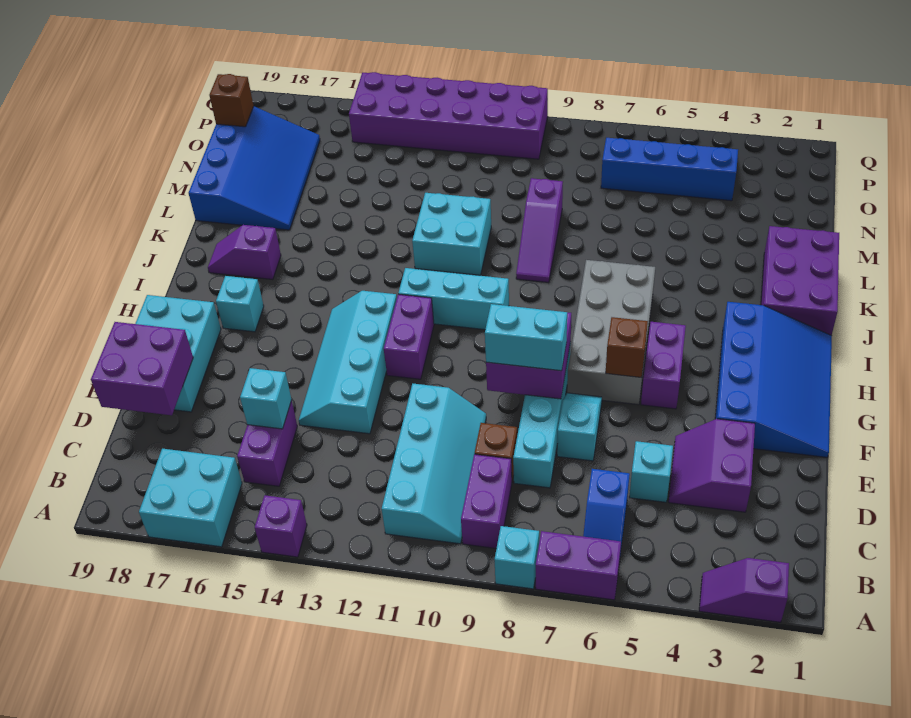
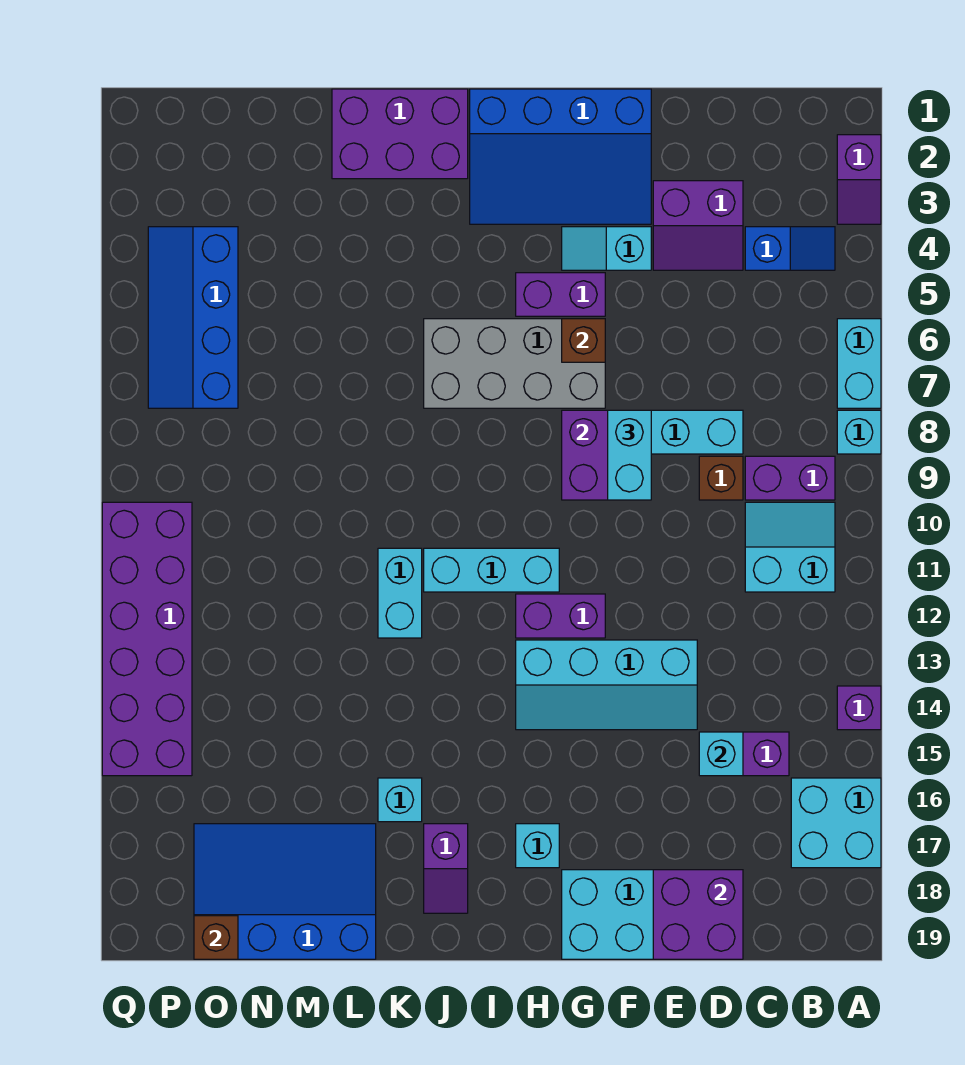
purple brick A6:A7 level 1 -> cyan brick A6:A7 level 1
blue slope B6:C6 level 1 top C -> blue slope B4:C4 level 1 top C
cyan slope B10:E11 level 1 top 11 -> cyan slope B10:C11 level 1 top 11
cyan brick D5 level 1 -> cyan brick K16 level 1
cyan slope E7:F7 level 1 top E -> cyan slope F4:G4 level 1 top F
blue slope F1:I3 level 1 top 3 -> blue slope F1:I3 level 1 top 1
cyan brick I10:I12 level 1 -> cyan brick H11:J11 level 1
purple slope K9:M9 level 1 top M -> none
cyan brick K11:L12 level 1 -> cyan brick K11:K12 level 1

